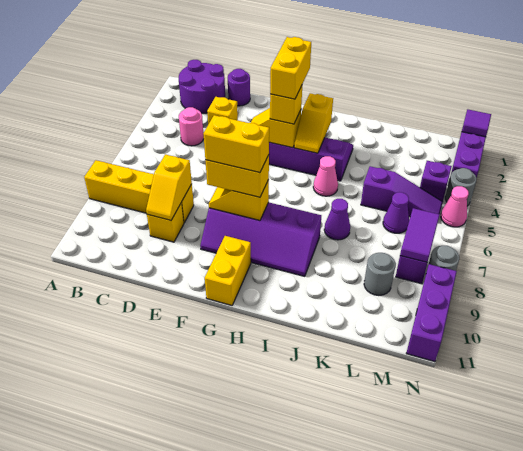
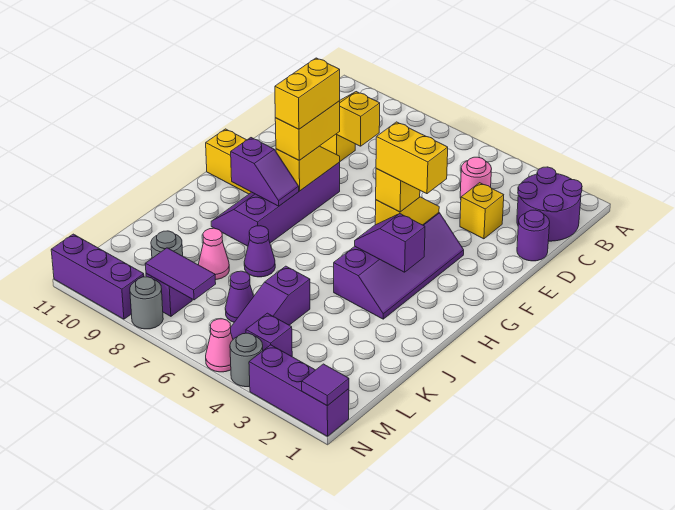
yellow brick A8:D8 level 1 -> none
yellow slope H3:H4 level 2 top 3 -> purple slope H3:H4 level 2 top 3
none -> purple slope H8:H9 level 2 top 9
pink cone I5 level 1 -> pink cone K8 level 1

